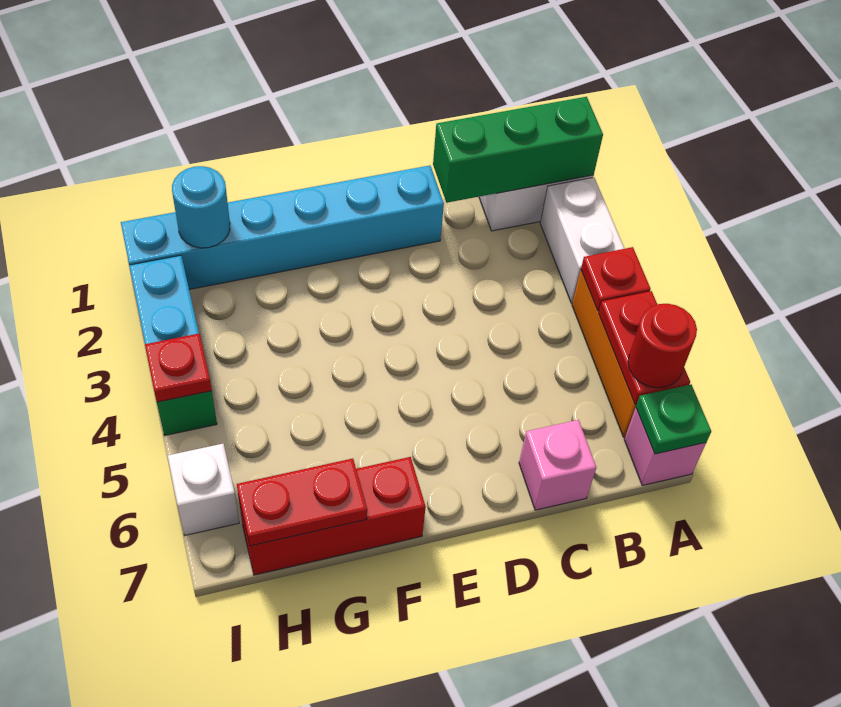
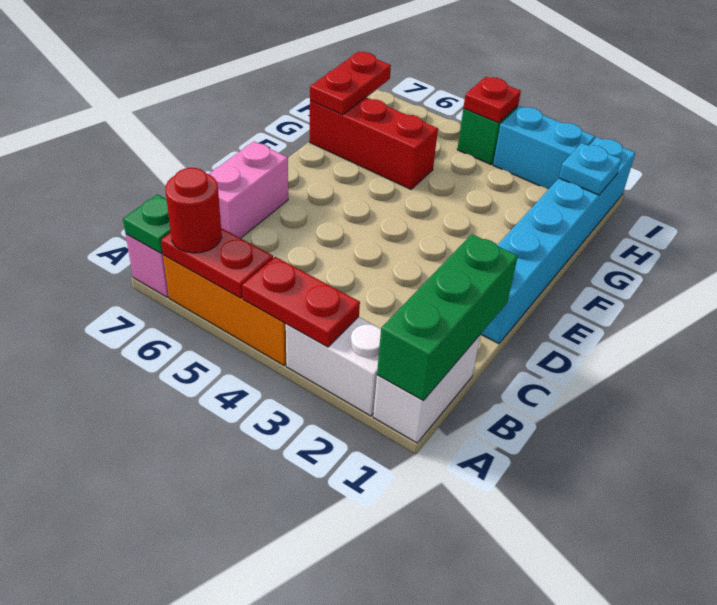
red plate A4 level 2 -> red plate A3:A4 level 2
pink brick C7 level 1 -> pink brick C7:D7 level 1
red brick F7:H7 level 1 -> red brick G5:G7 level 1
cyan round brick H1 level 2 -> cyan plate H1 level 2
white brick I6 level 1 -> none

